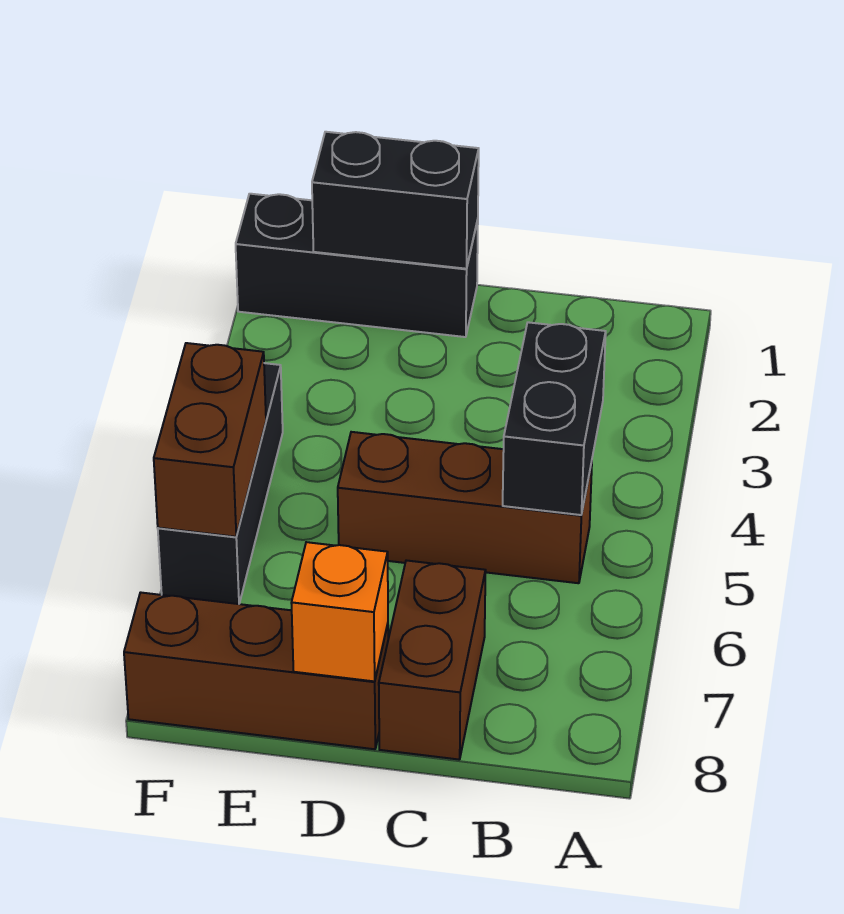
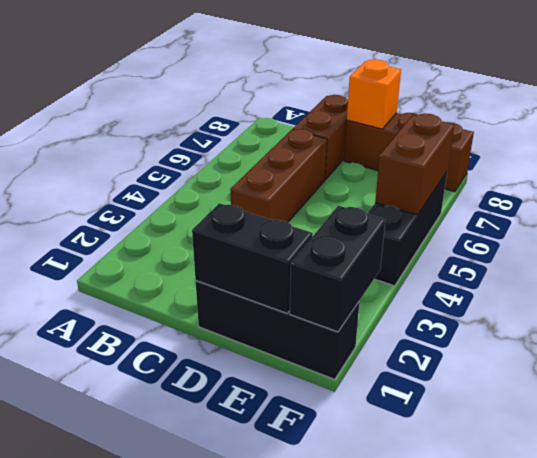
black brick B4:B5 level 2 -> black brick F1:F2 level 2
brown brick B5:D5 level 1 -> brown brick C4:C6 level 1

